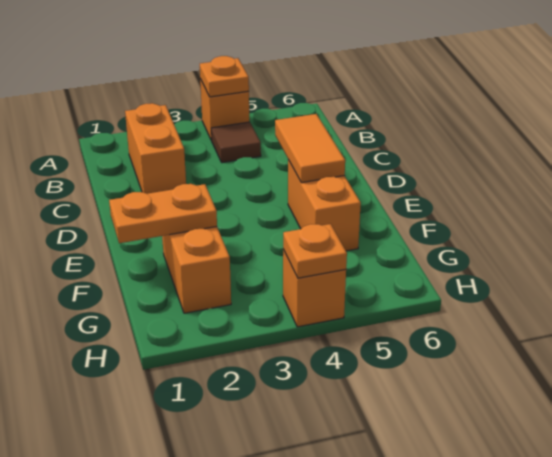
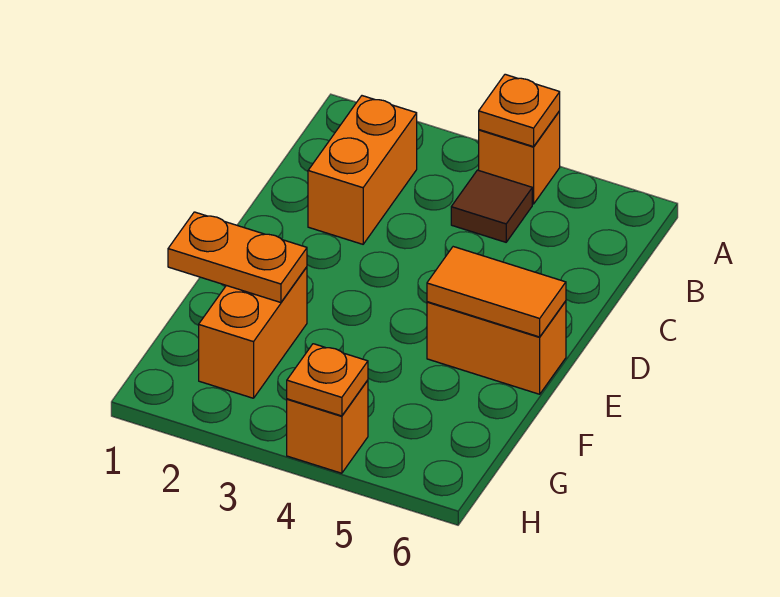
orange tile D5:E5 level 2 -> orange tile E5:E6 level 2
orange brick E5:F5 level 1 -> orange brick E5:E6 level 1

